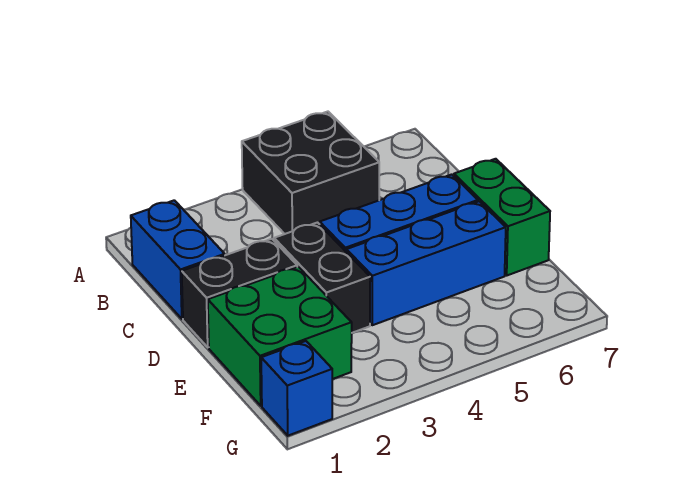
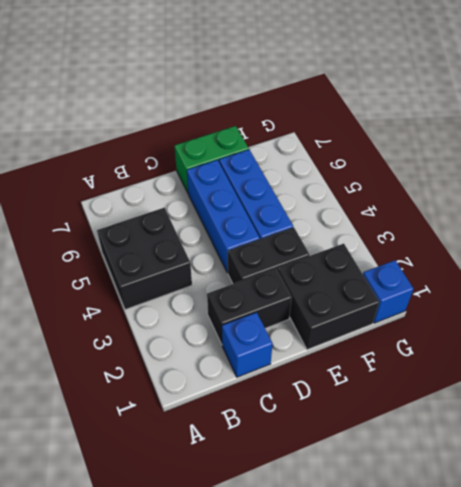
blue brick B1:C1 level 1 -> blue brick C1 level 1
black brick D1:D2 level 1 -> black brick C2:D2 level 1
green brick E1:F2 level 1 -> black brick E1:F2 level 1

